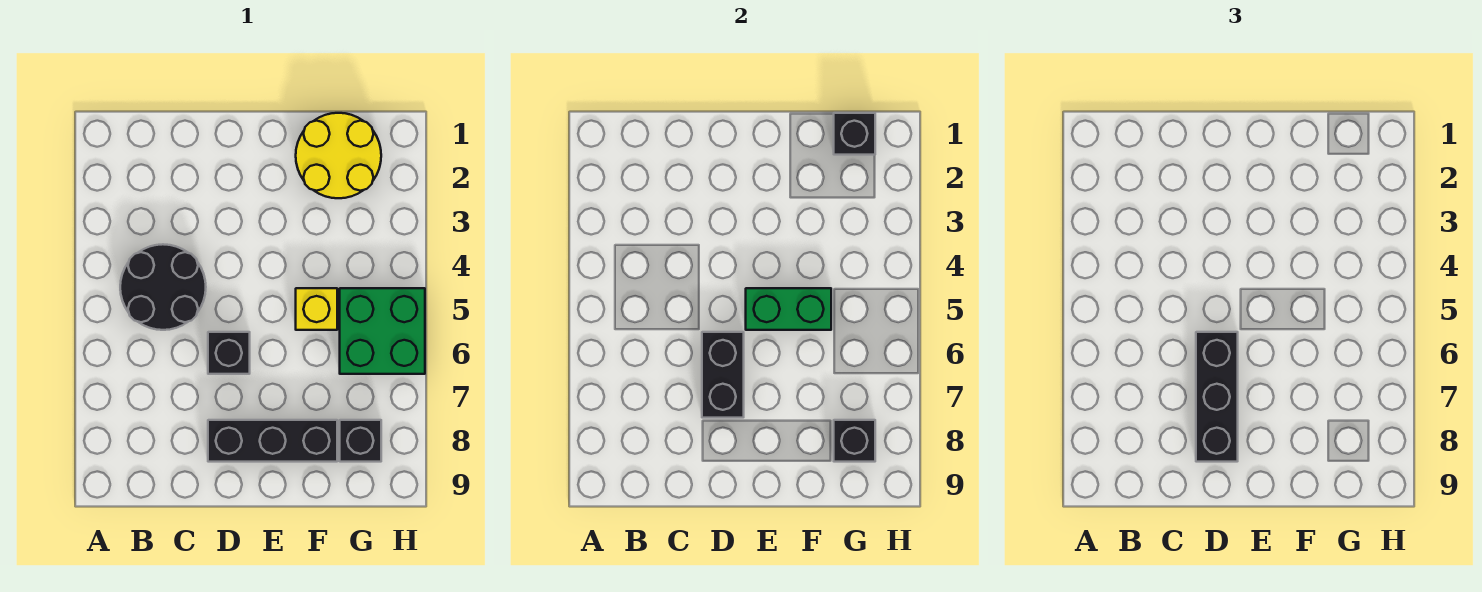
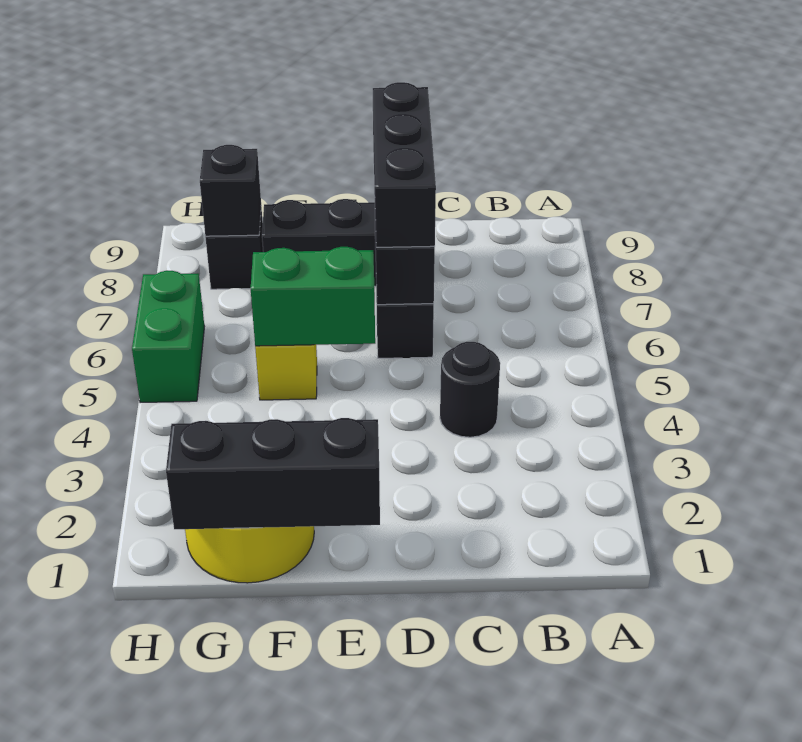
black round brick B4:C5 level 1 -> black round brick C4 level 1
black brick G1 level 2 -> black brick E1:G1 level 2
green brick G5:H6 level 1 -> green brick H5:H6 level 1

